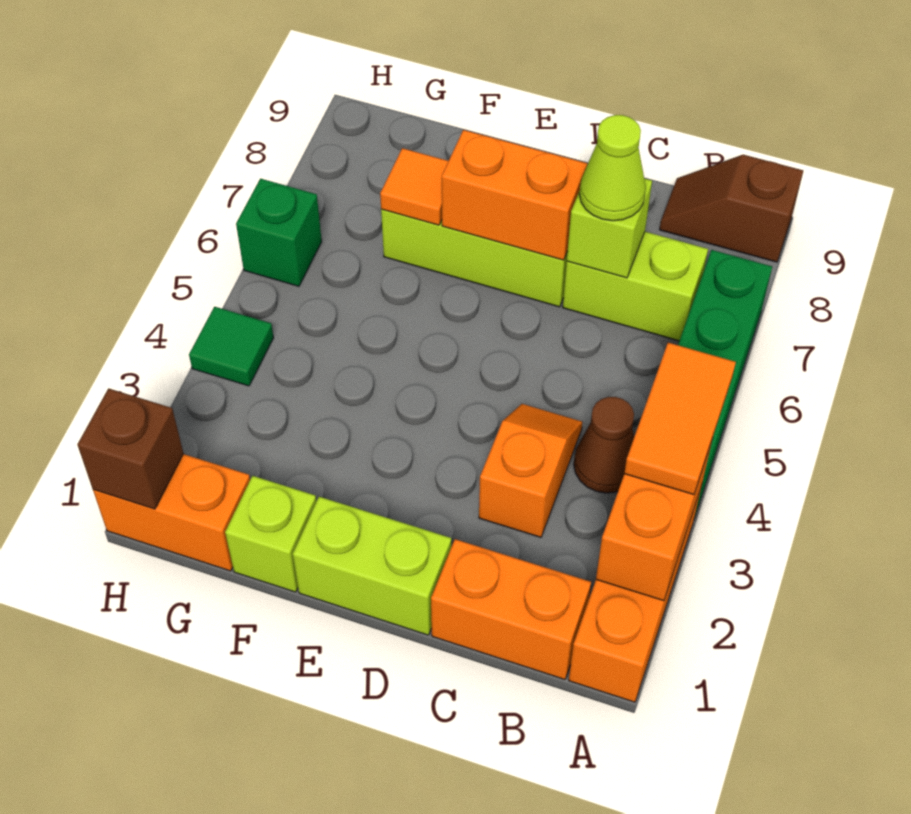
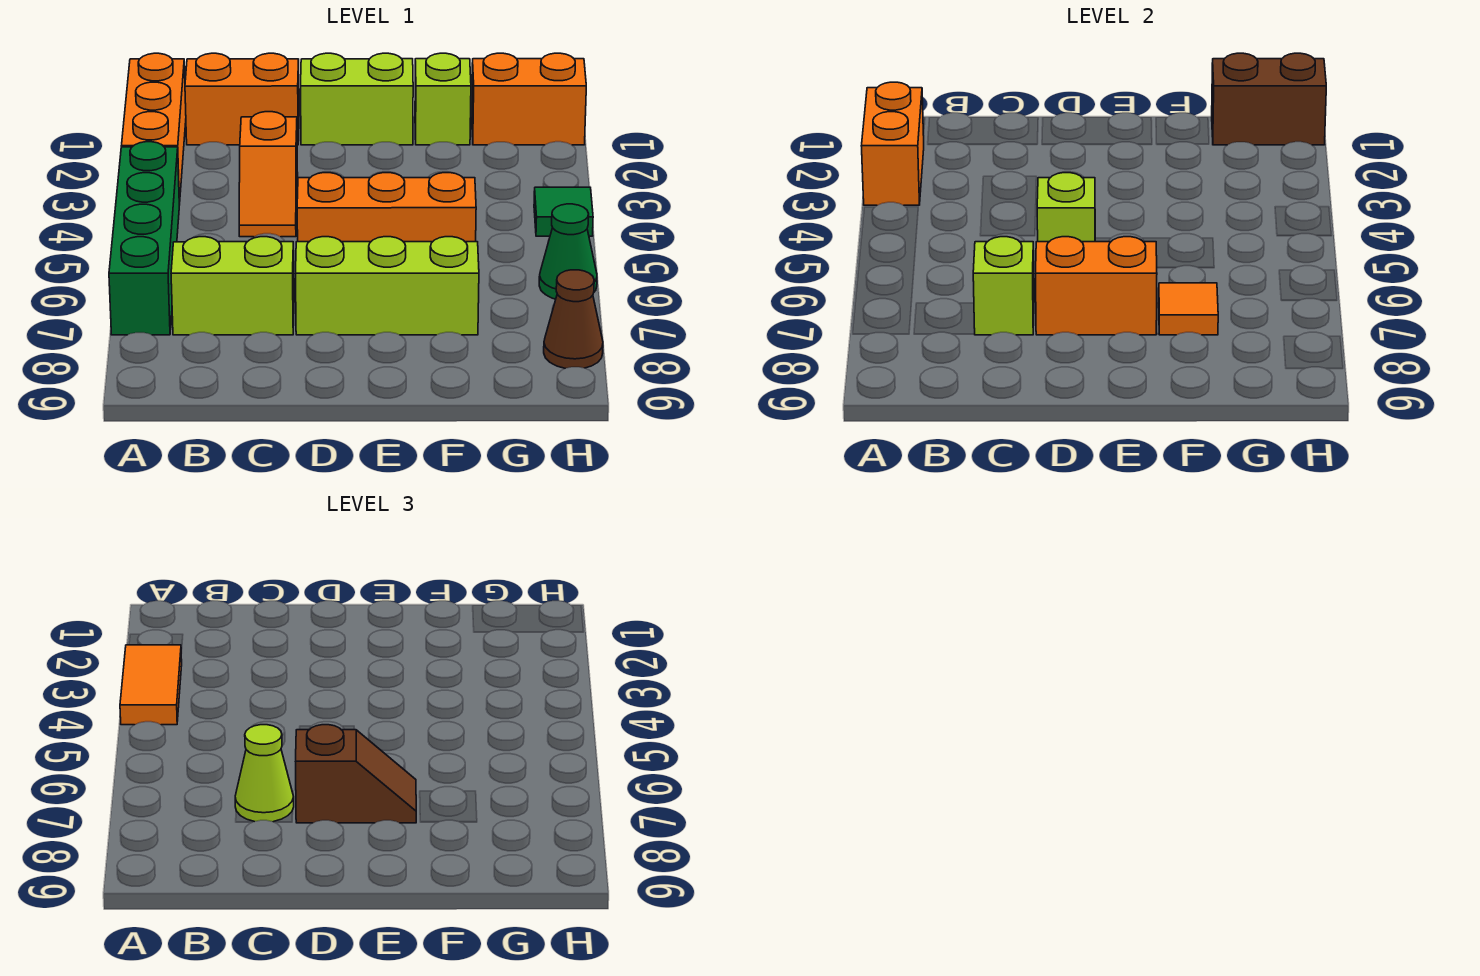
brown slope A9:B9 level 1 top A -> brown slope D7:E7 level 3 top D
brown cone B4 level 1 -> brown cone H8 level 1
none -> orange brick D5:F5 level 1
none -> lime brick D5 level 2
brown brick H1 level 2 -> brown brick G1:H1 level 2
green brick H6 level 1 -> green cone H6 level 1

